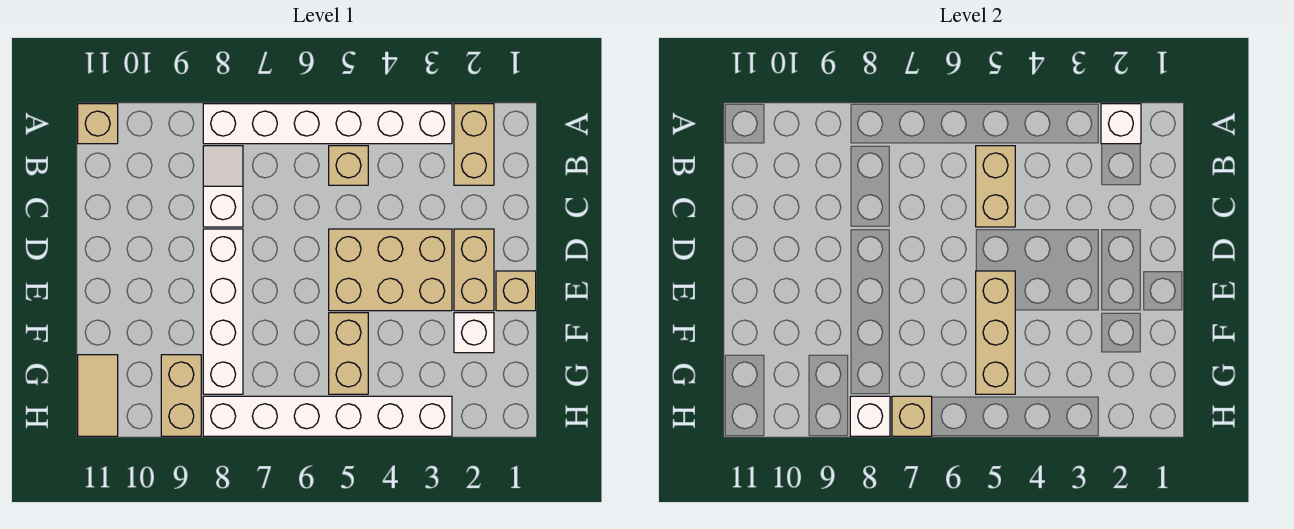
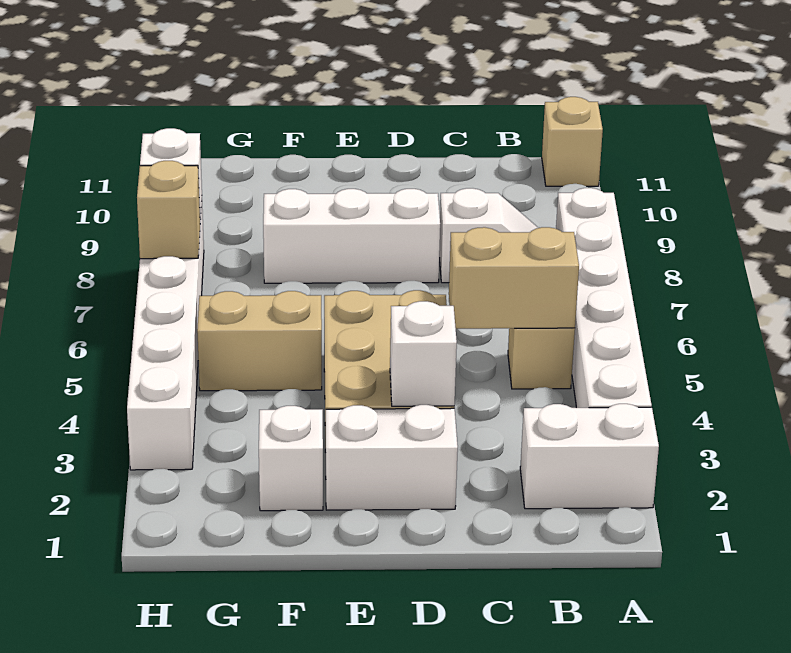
tan brick A2:B2 level 1 -> white brick A2:B2 level 1
white brick A2 level 2 -> white brick D3 level 2
tan brick D2:E2 level 1 -> white brick D2:E2 level 1
white brick D8:G8 level 1 -> white brick D8:F8 level 1
tan brick E1 level 1 -> none
tan brick E5:G5 level 2 -> none
tan brick G9:H9 level 1 -> none
tan tile G11:H11 level 1 -> none

